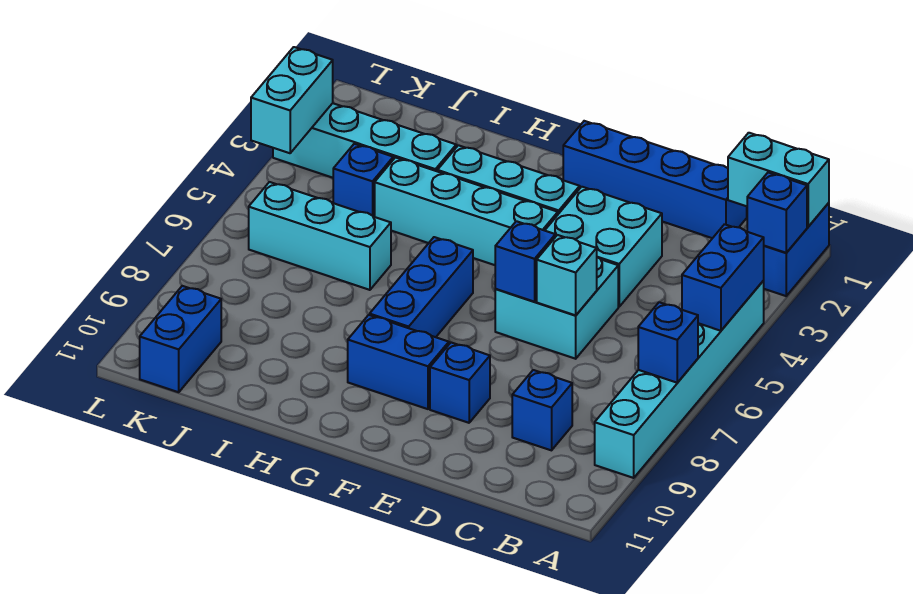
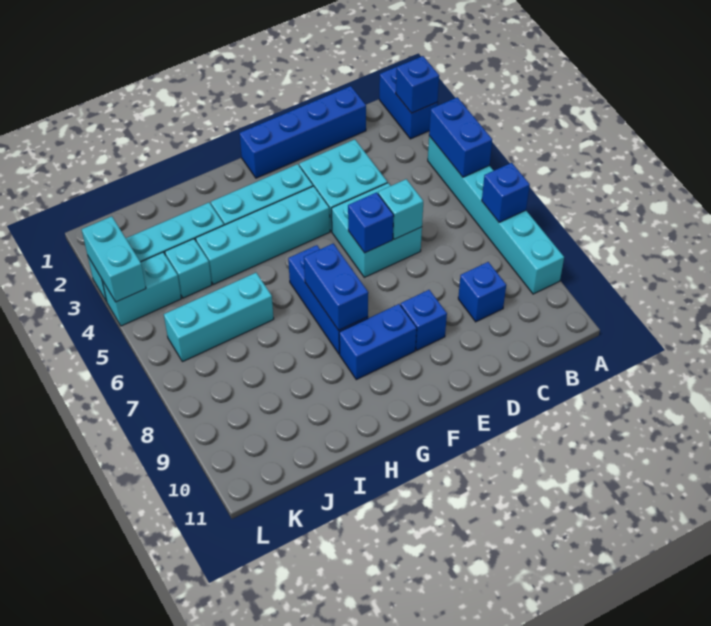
cyan brick A1:B1 level 2 -> cyan brick K4:L4 level 1
blue brick J4 level 1 -> cyan brick J4 level 1
blue brick K10:K11 level 1 -> blue brick G7:G8 level 2

